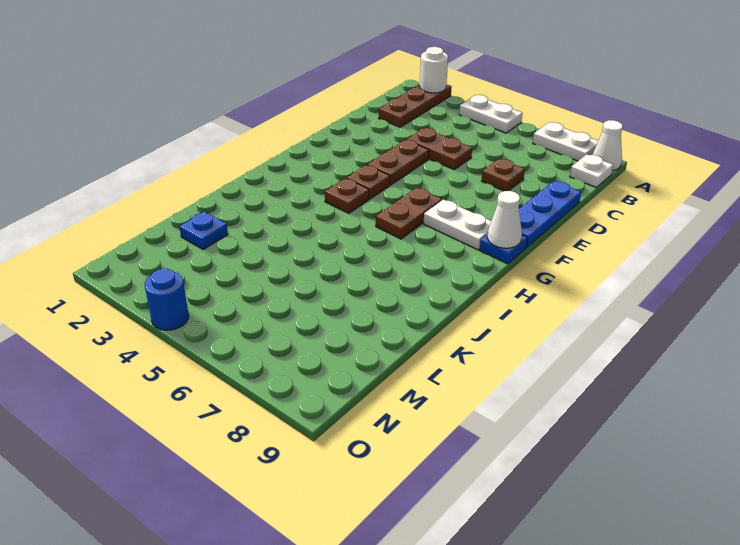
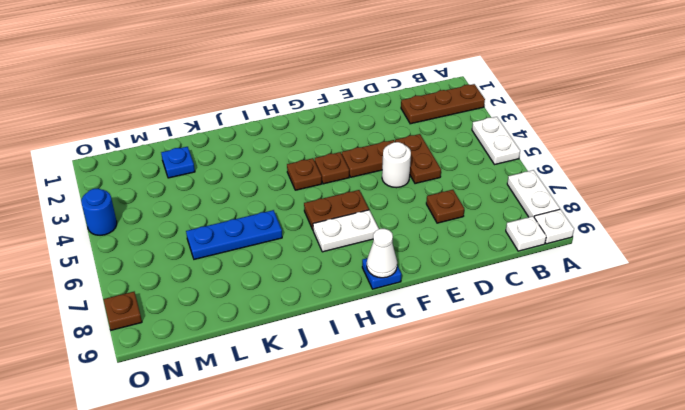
white round brick A2 level 2 -> white round brick E5 level 1
white cone A9 level 1 -> white plate A9 level 1
blue plate D9:F9 level 1 -> blue plate J6:L6 level 1
white plate G7:G8 level 1 -> white plate G7:H7 level 1
none -> brown plate O8 level 1

